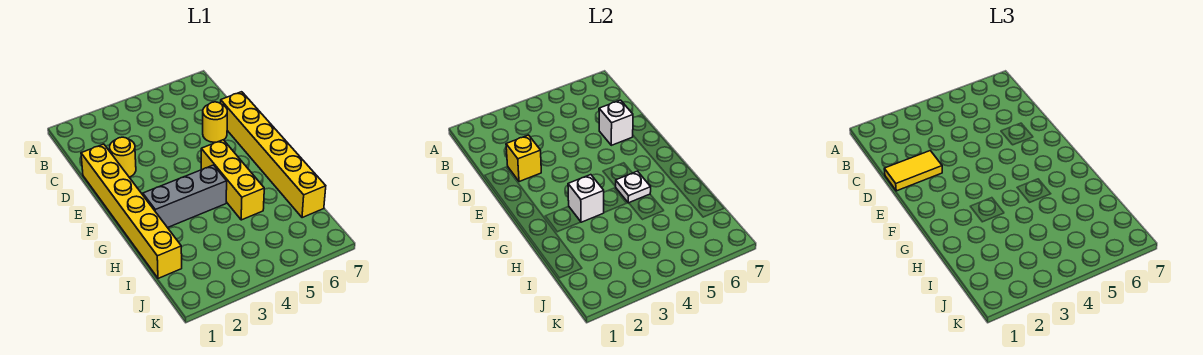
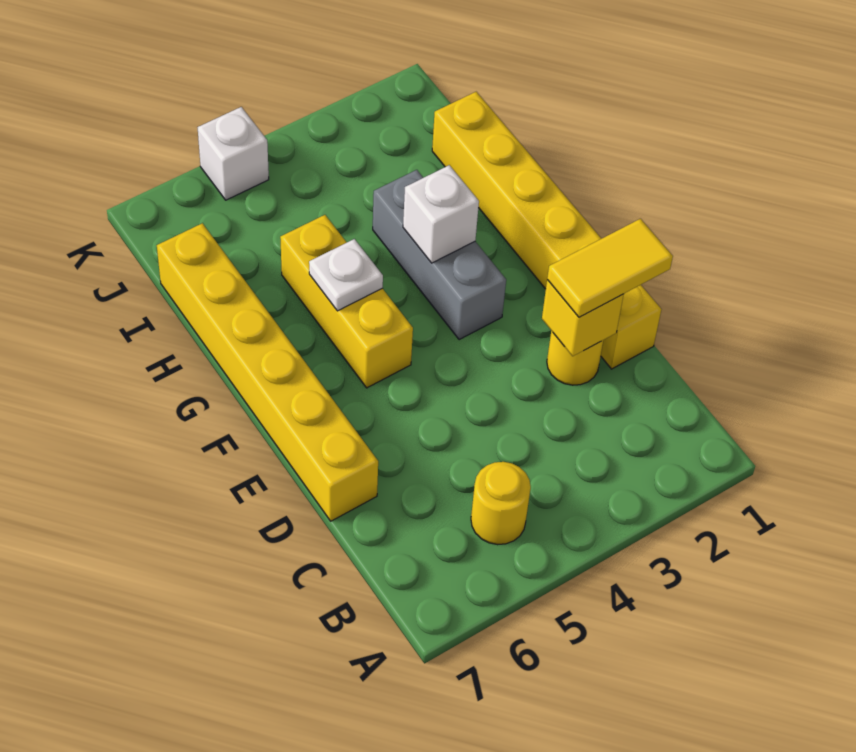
yellow round brick D6 level 1 -> yellow round brick B5 level 1
white brick D6 level 2 -> white brick K5 level 1
grey brick G2:G4 level 1 -> grey brick F3:H3 level 1

